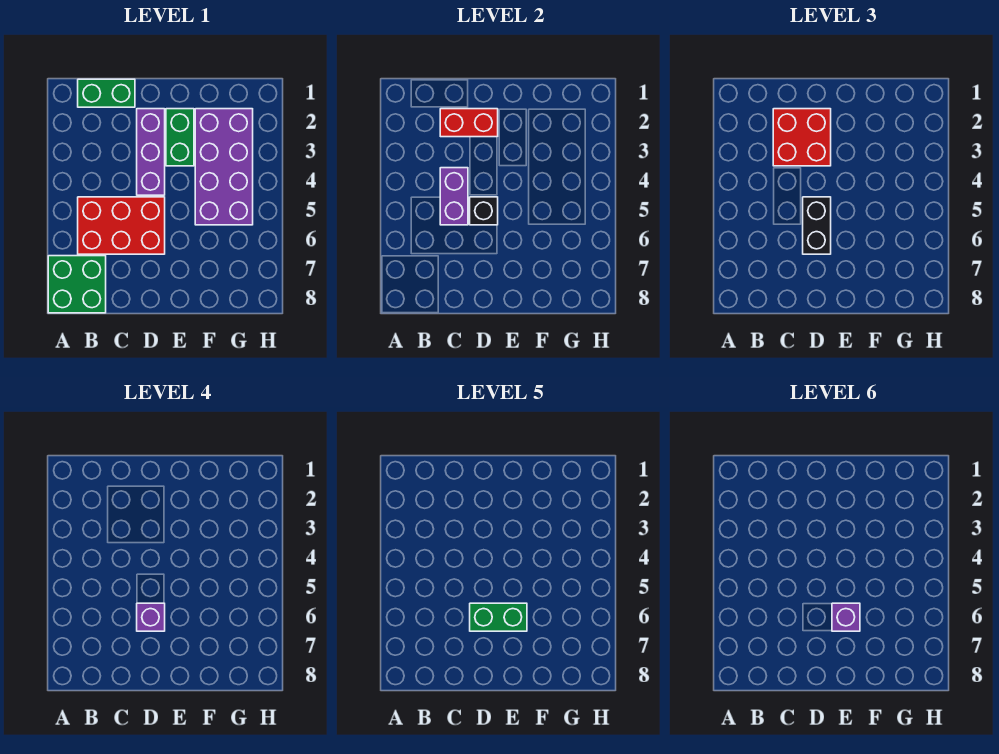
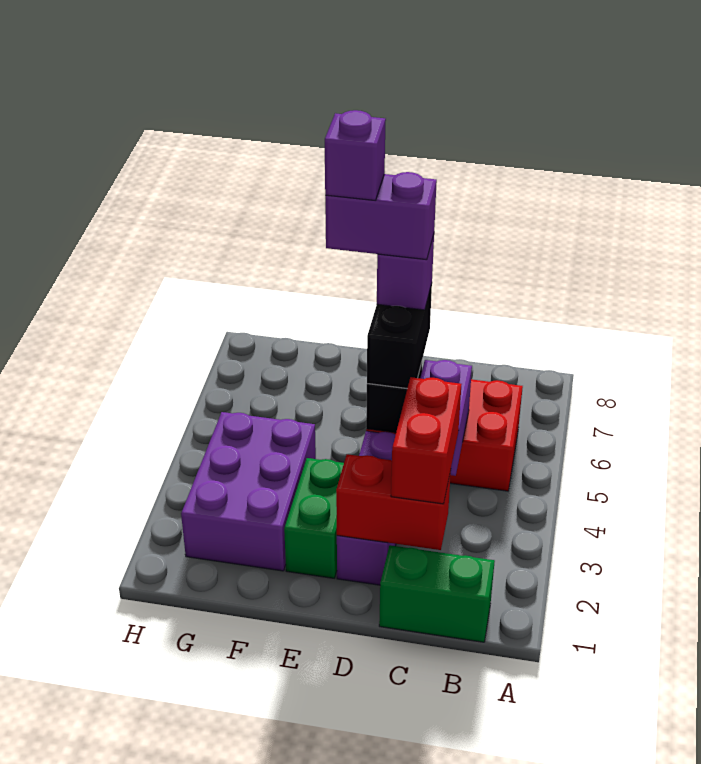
green brick A7:B8 level 1 -> none
red brick C2:D3 level 3 -> red brick C2:C3 level 3
green brick D6:E6 level 5 -> purple brick D6:E6 level 5
purple brick F2:G5 level 1 -> purple brick F2:G4 level 1

